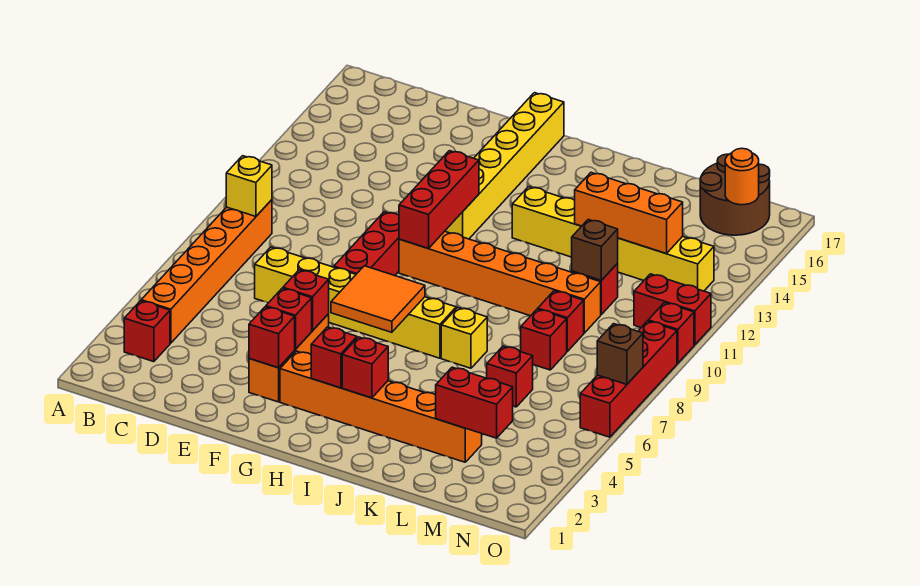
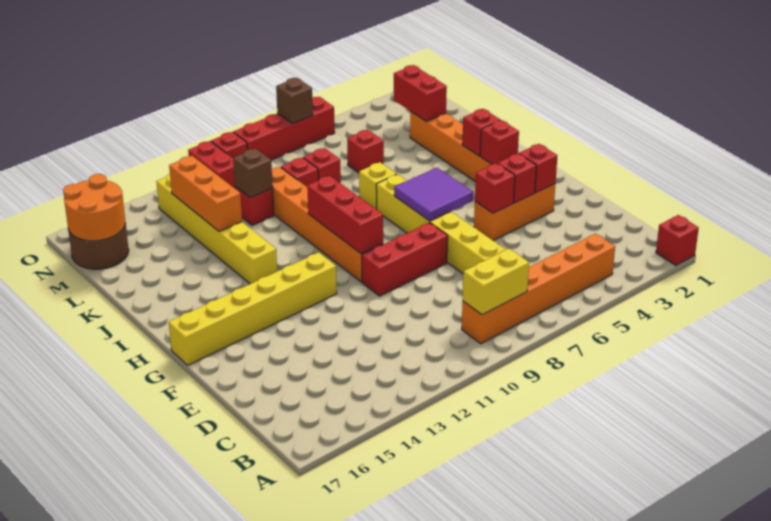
red brick B3 level 1 -> red brick A1 level 1
yellow brick B9 level 2 -> yellow brick B8:B9 level 2
orange tile G6:H7 level 2 -> purple tile G6:H7 level 2
red brick G10:G12 level 2 -> red brick G10:I10 level 2
orange round brick N16 level 2 -> orange round brick M16:N17 level 2

